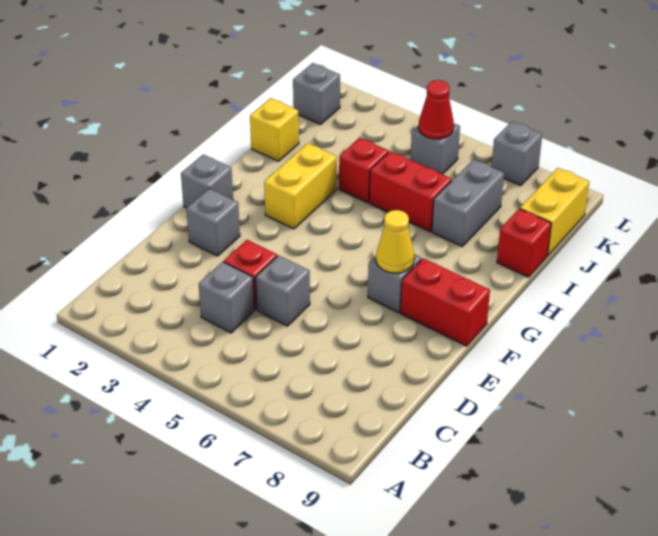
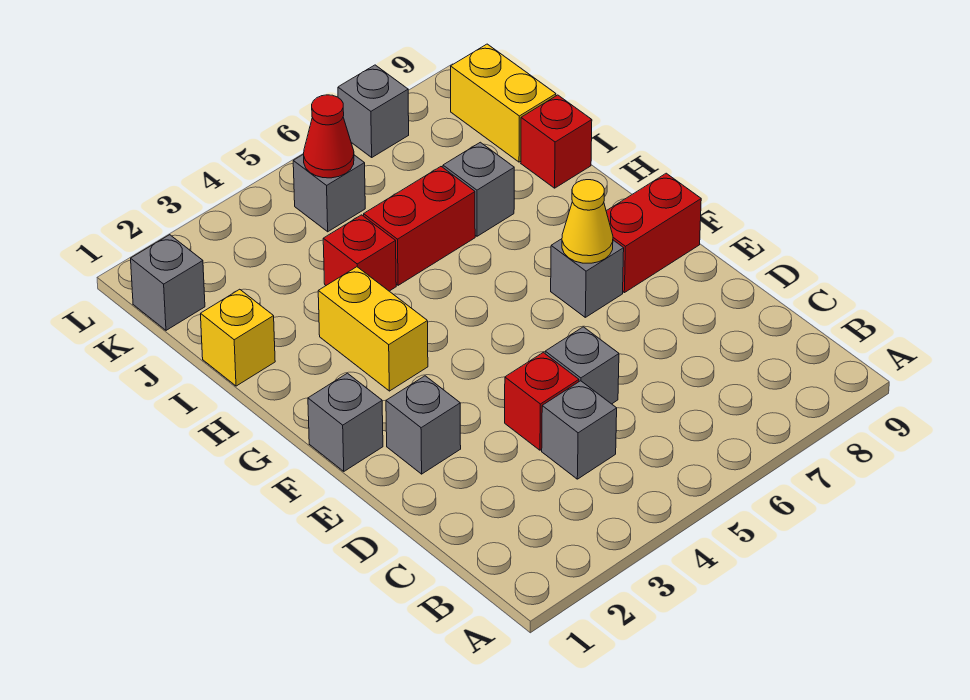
grey brick I7:J7 level 1 -> grey brick I7 level 1

